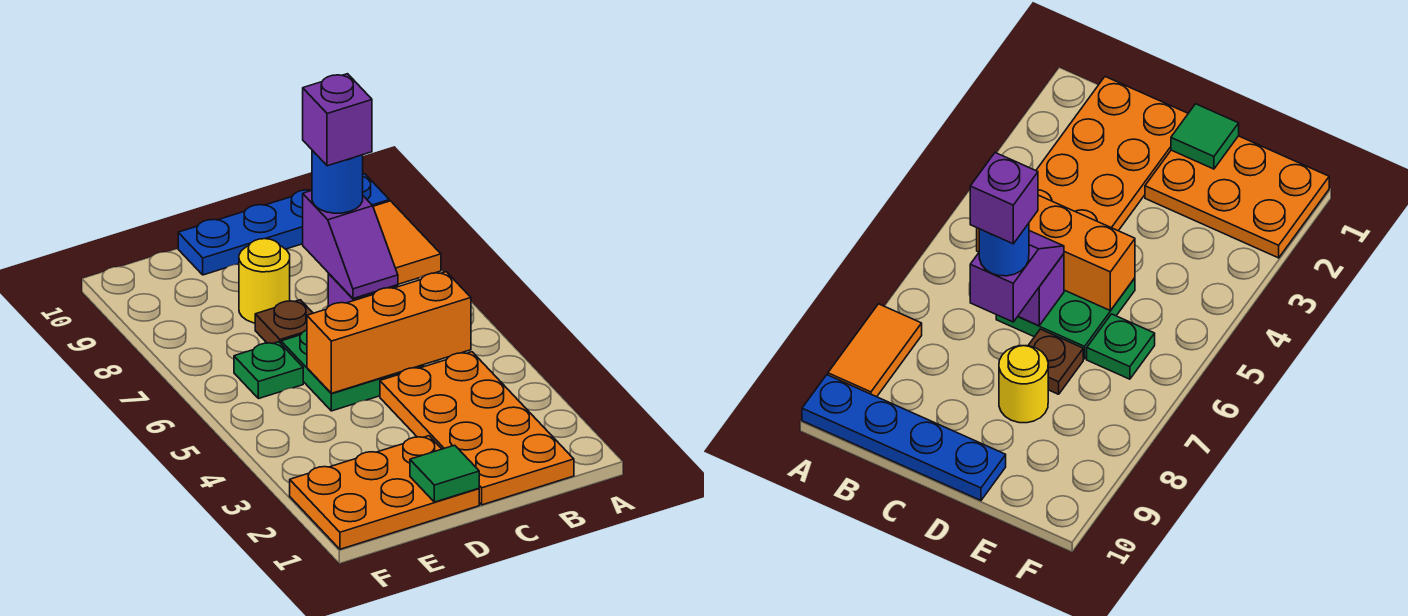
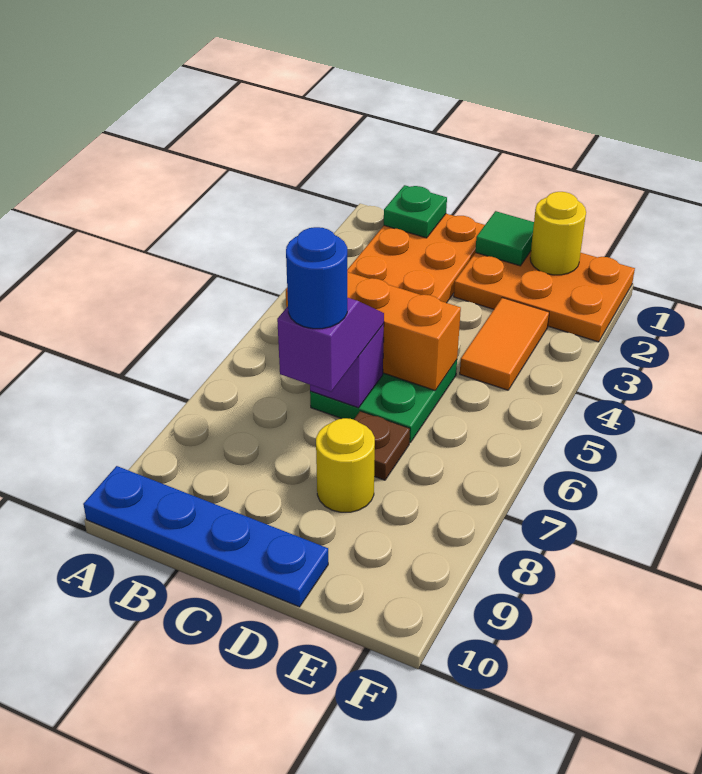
orange tile A8:A9 level 1 -> orange tile E3:E4 level 1
purple brick C7 level 5 -> none
none -> yellow round brick E1 level 2
green plate E6 level 1 -> green plate B1 level 2

